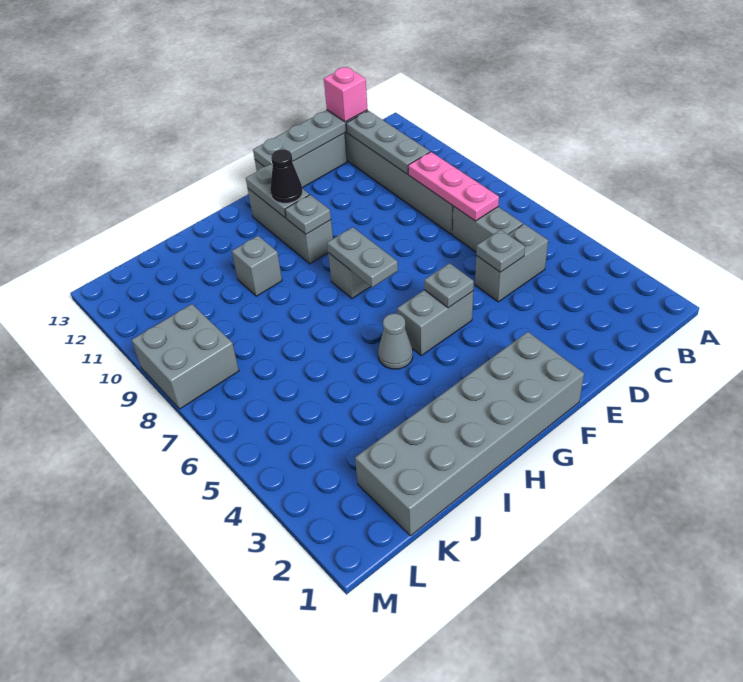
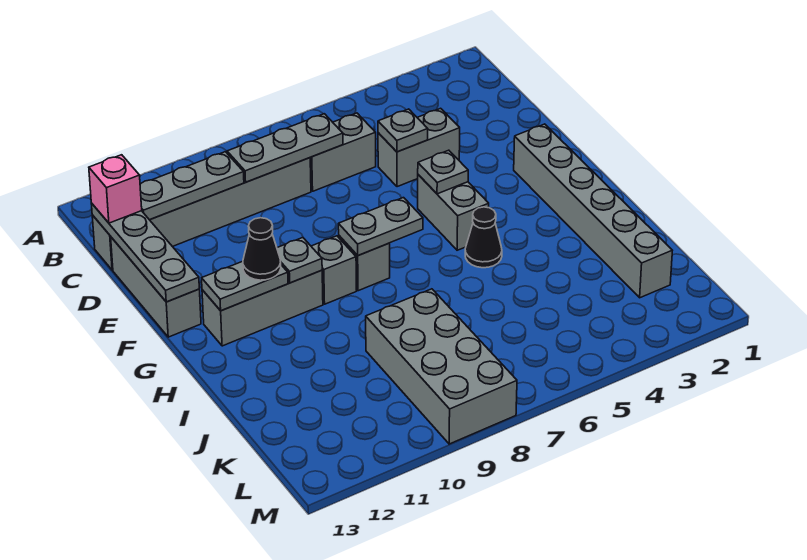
grey brick C5:D5 level 1 -> grey brick D4:D5 level 1
pink plate C7:C9 level 2 -> grey plate C7:C9 level 2
grey brick F1:K2 level 1 -> grey brick F2:K2 level 1
grey cone H5 level 1 -> black cone H5 level 1
grey brick I10 level 1 -> grey brick G9 level 1
grey brick L8:M9 level 1 -> grey brick J8:M9 level 1

